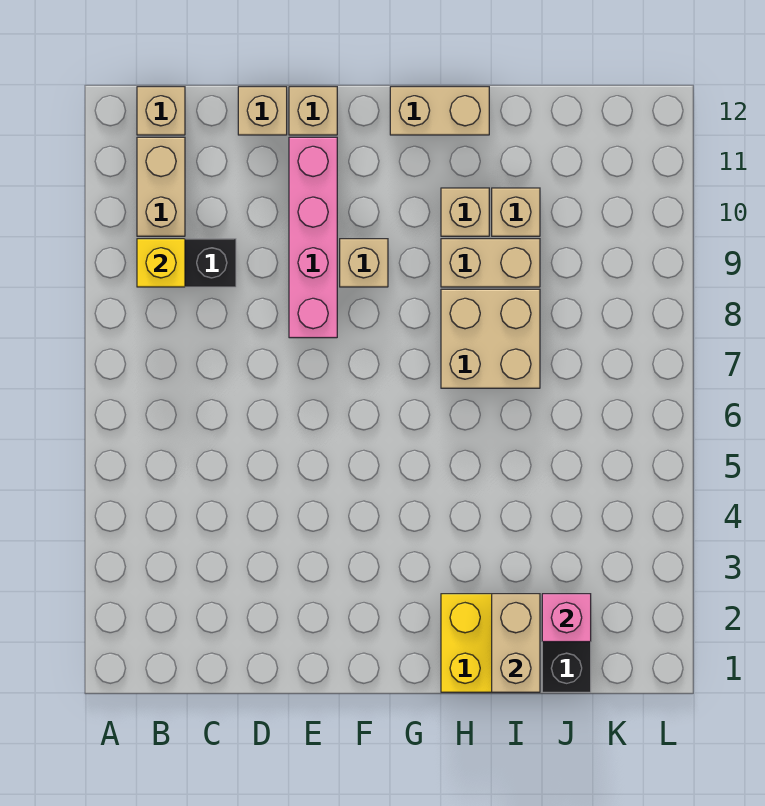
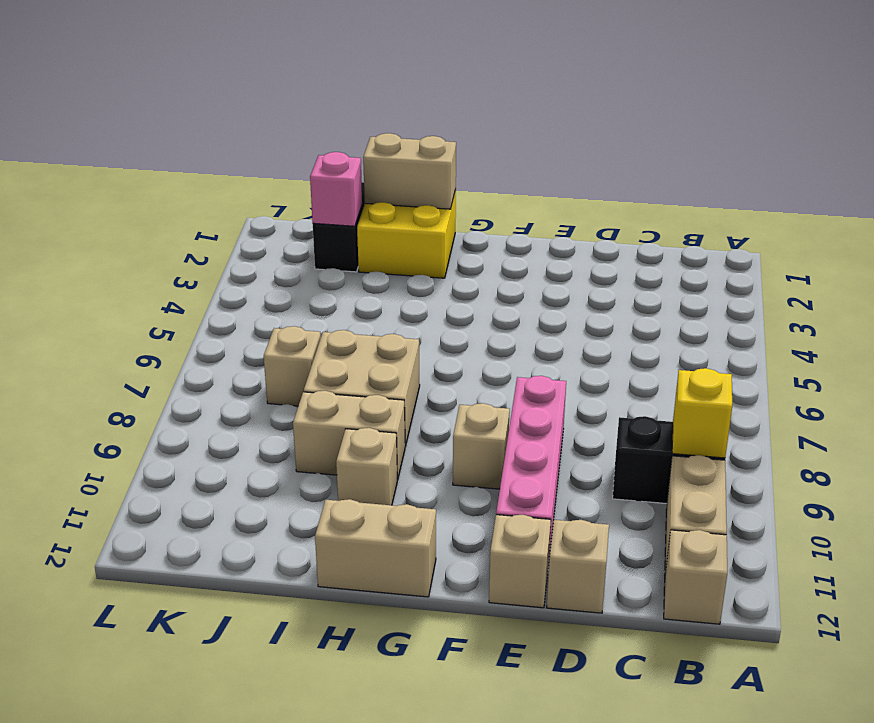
tan brick I1:I2 level 2 -> tan brick H1:I1 level 2
tan brick I10 level 1 -> tan brick J7 level 1

